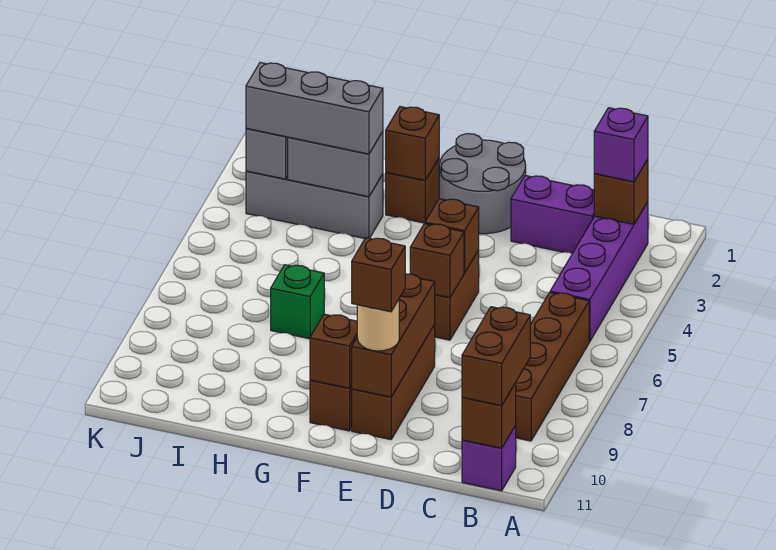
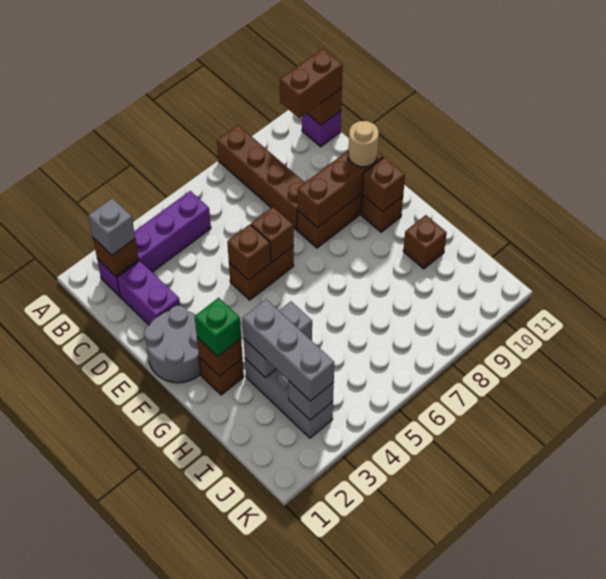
purple brick B2 level 3 -> grey brick B2 level 3
brown brick B6:B9 level 1 -> brown brick A8:D8 level 1
brown brick E10 level 4 -> brown brick H10 level 1
grey brick H3:I3 level 2 -> grey brick H3:H4 level 2
green brick H7 level 1 -> green brick G2 level 3

